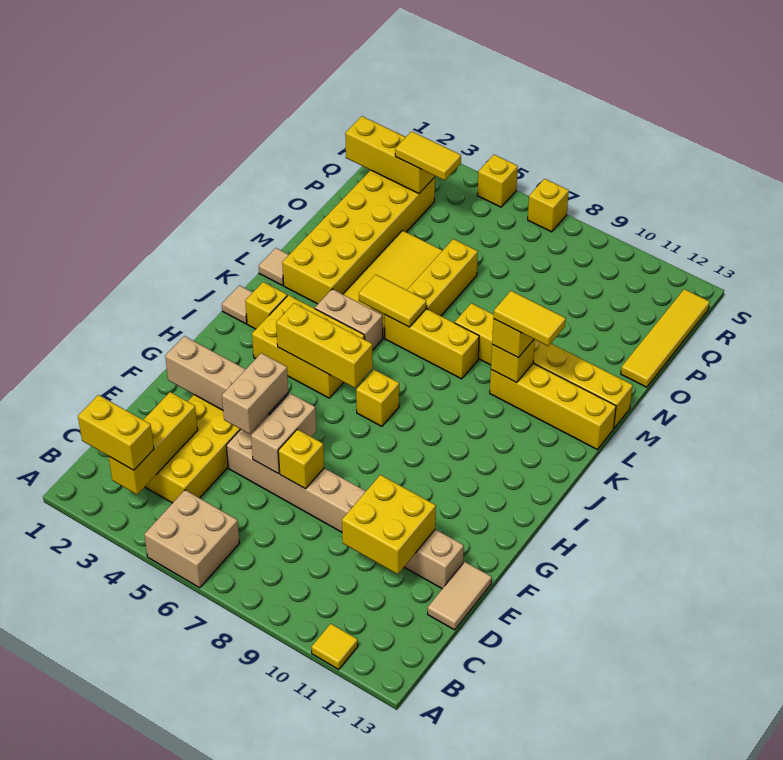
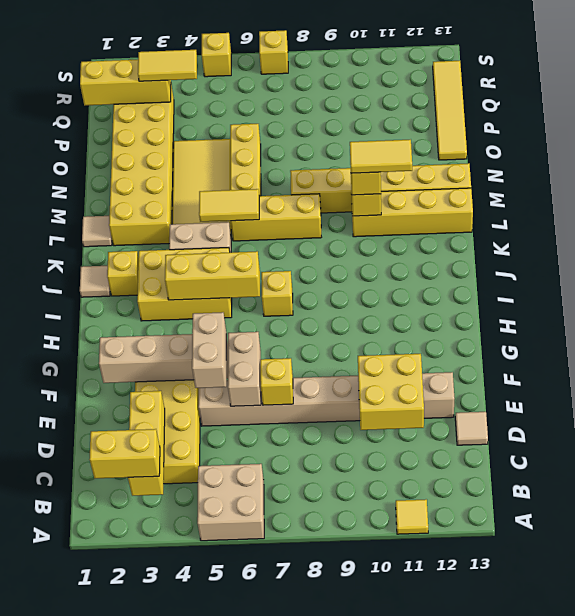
tan tile D13:E13 level 1 -> tan tile D13 level 1

